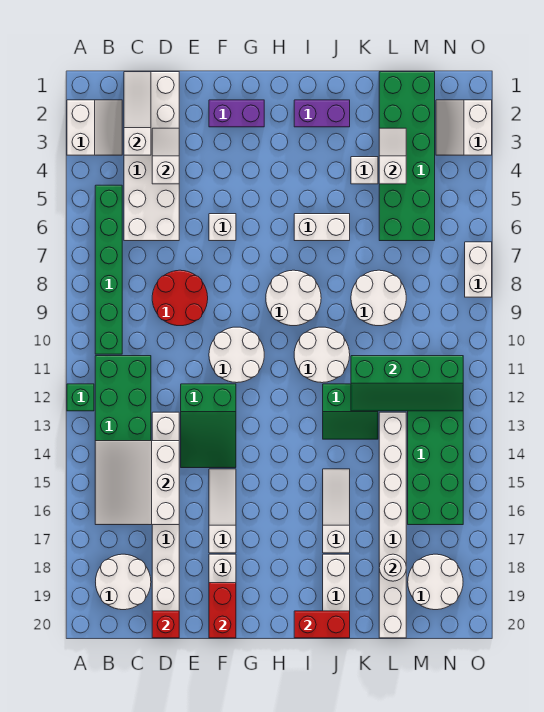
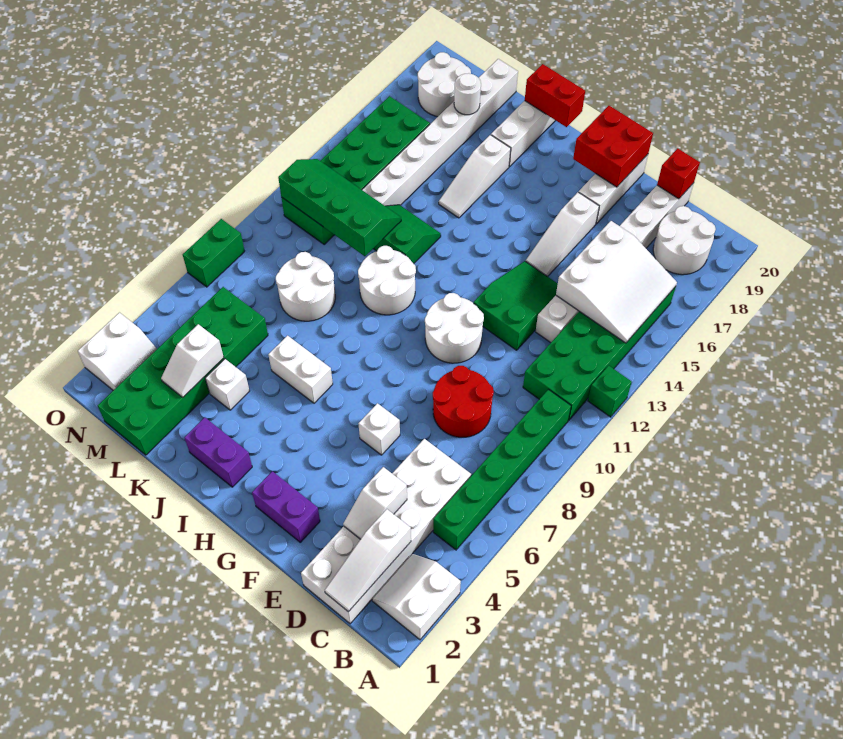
red brick F19:F20 level 2 -> red brick F19:G20 level 2
white round brick H8:I9 level 1 -> none
white brick O7:O8 level 1 -> green brick O7:O8 level 1

